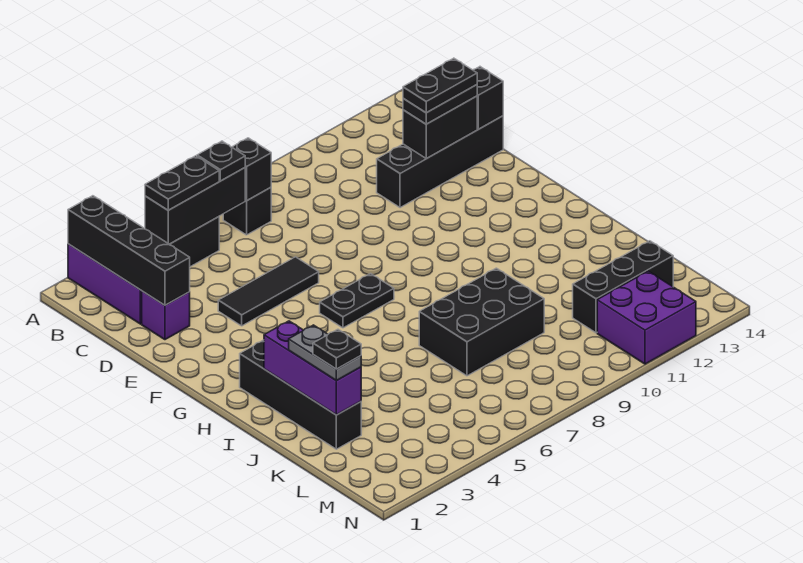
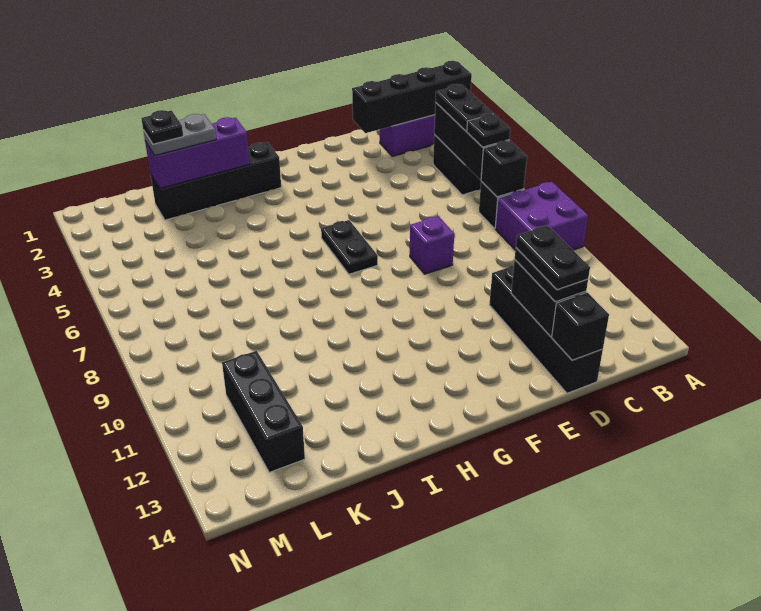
purple brick D2 level 1 -> purple brick E8 level 1
black tile E4:E6 level 1 -> none
black brick J7:K9 level 1 -> none
purple brick M11:N12 level 1 -> purple brick A8:B9 level 1

